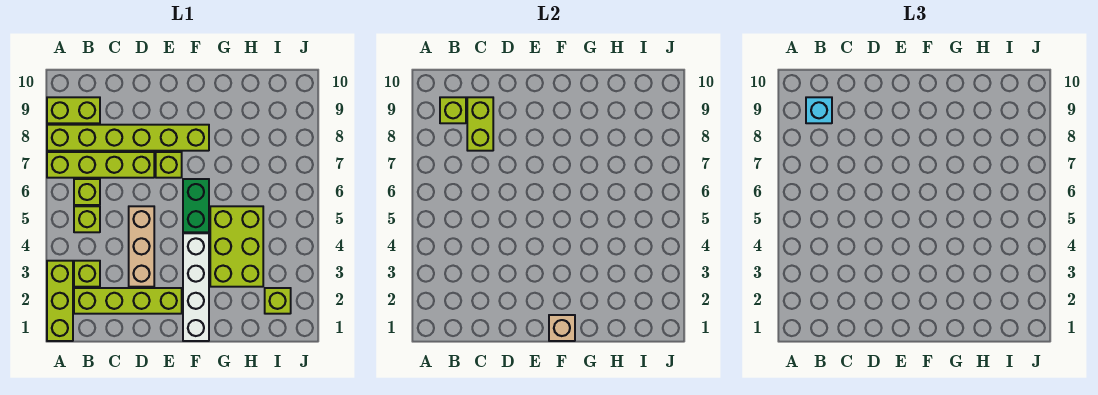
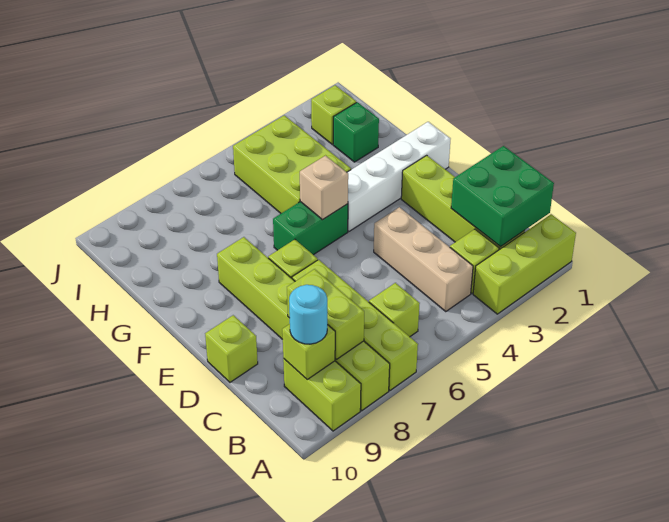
none -> green brick B1:C2 level 2
lime brick B5 level 1 -> lime brick D10 level 1
cyan brick B9 level 3 -> cyan round brick B9 level 3
lime brick C8:C9 level 2 -> lime brick B8:C8 level 2
tan brick D3:D5 level 1 -> tan brick B4:D4 level 1
tan brick F1 level 2 -> tan brick F5 level 2
lime brick G3:H5 level 1 -> lime brick G4:I5 level 1
none -> green brick H2 level 1

